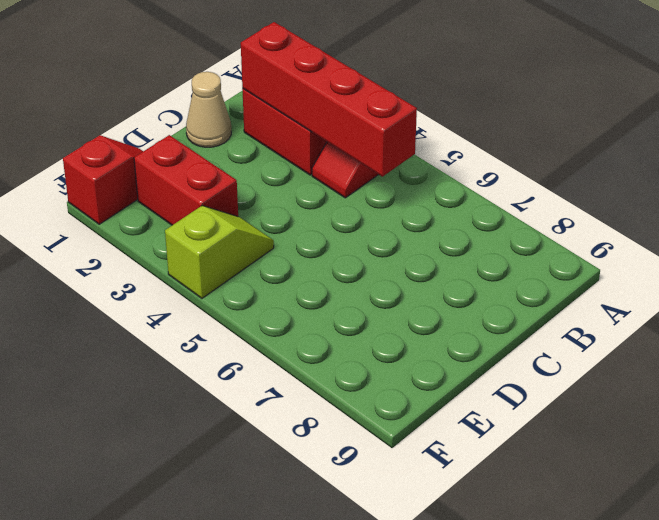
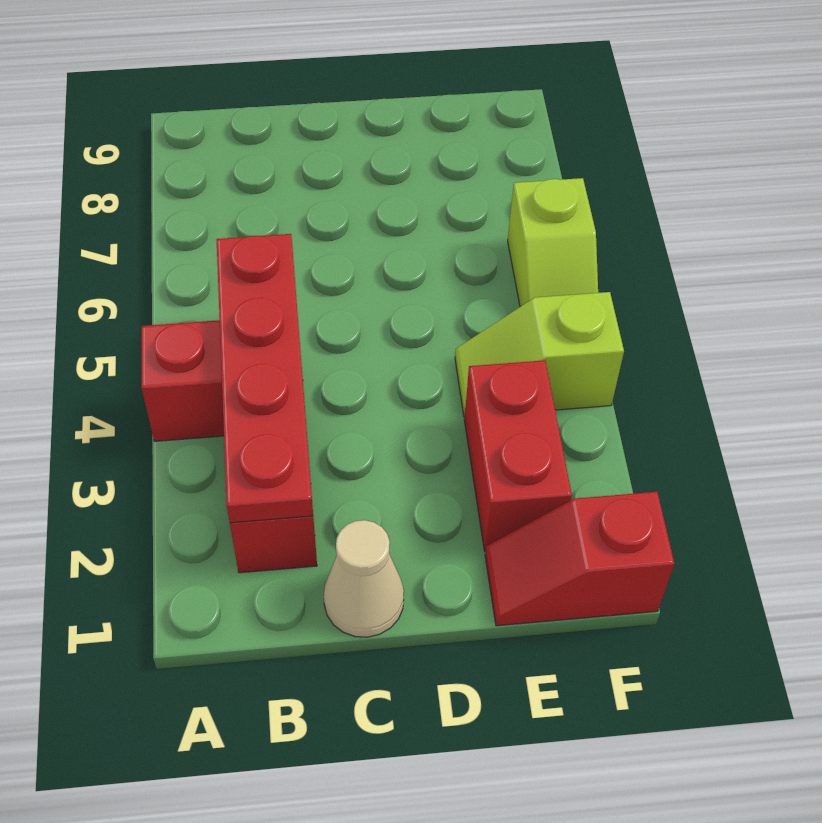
red brick B2:B5 level 2 -> red plate B2:B5 level 2
none -> lime slope F5:F6 level 1 top 6

